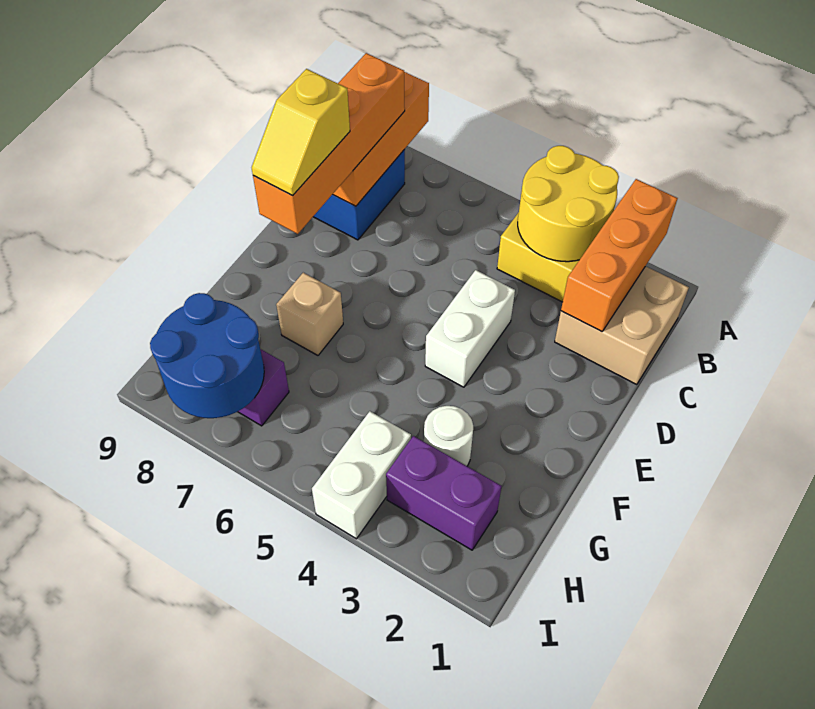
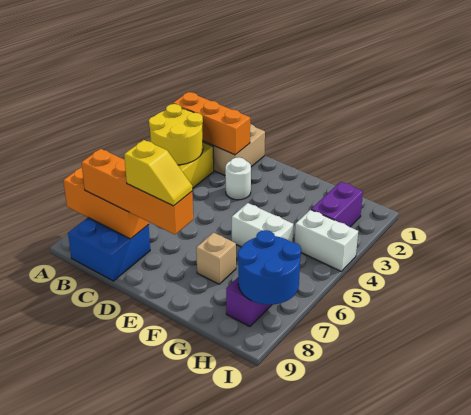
white brick D4:E4 level 1 -> white brick F5:G5 level 1
white round brick G3 level 1 -> white round brick D3 level 1

